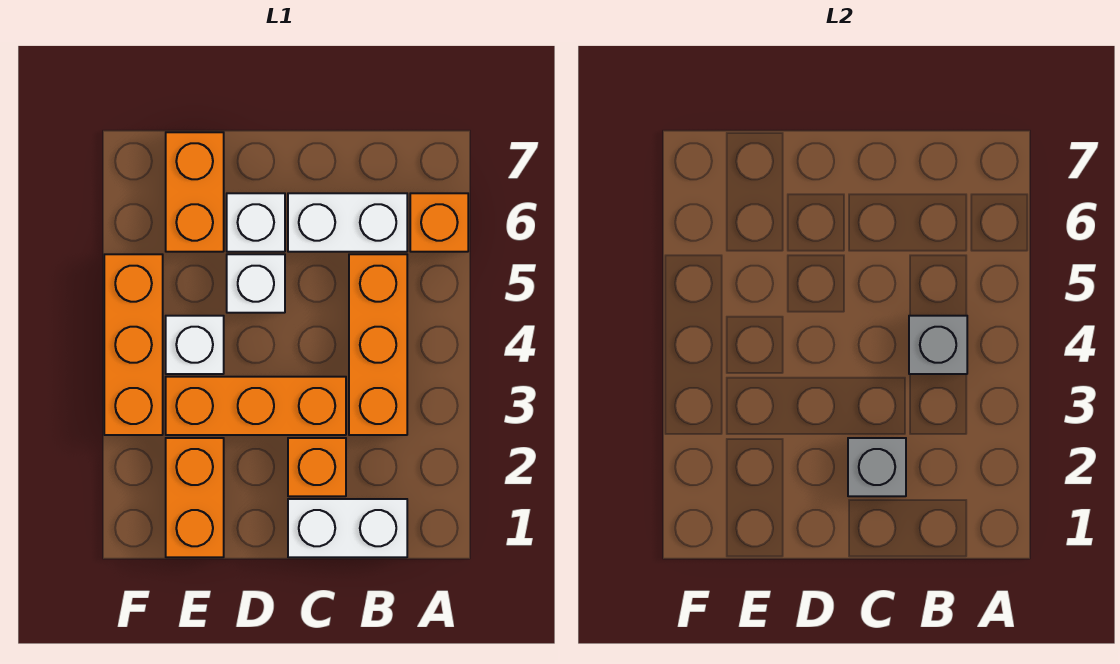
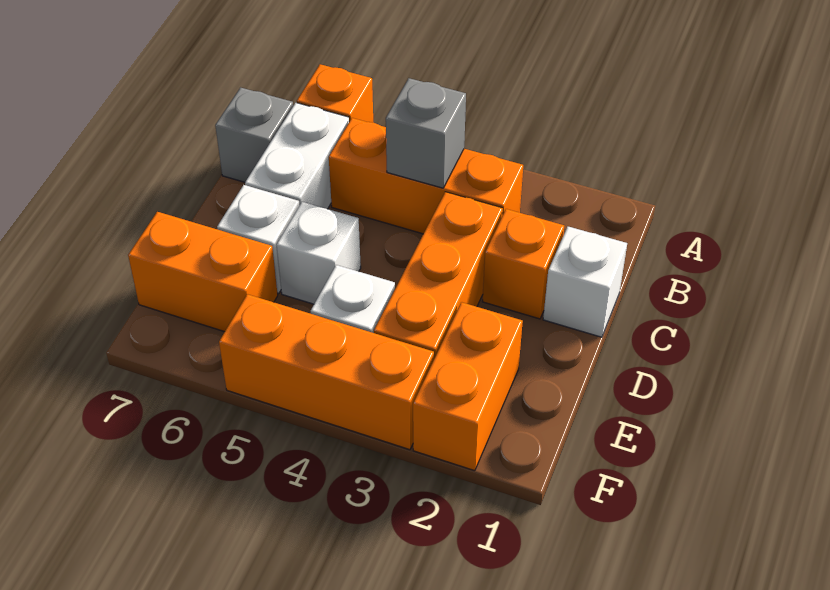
white brick B1:C1 level 1 -> white brick C1 level 1
grey brick C2 level 2 -> grey brick B7 level 1
orange brick E1:E2 level 1 -> orange brick E2:F2 level 1

